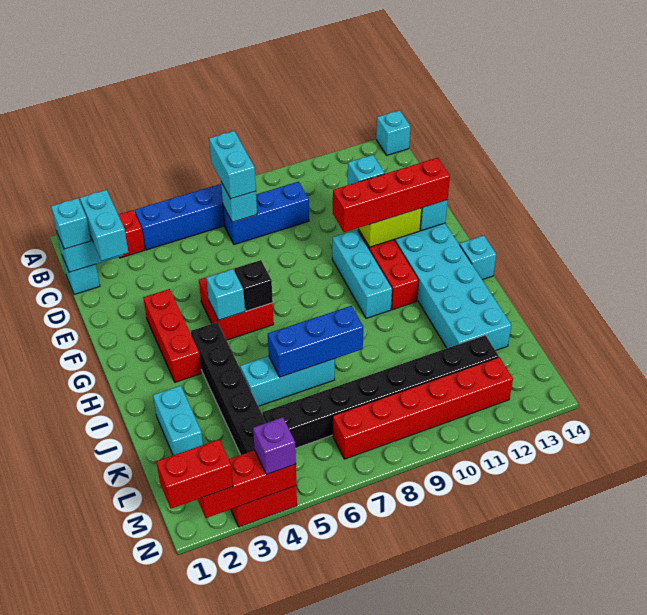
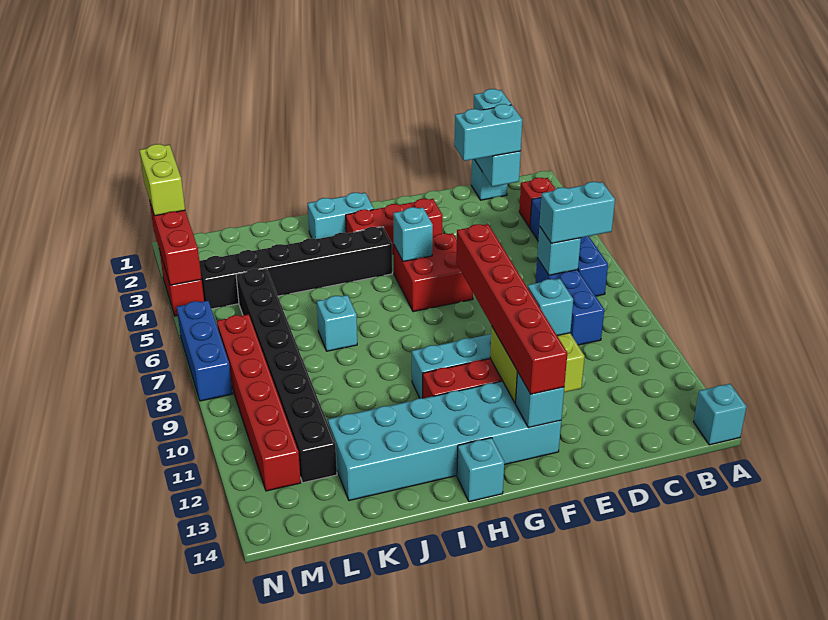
red brick F10:F13 level 3 -> red brick F8:F13 level 3
black brick G6 level 2 -> none
cyan brick J2:K2 level 1 -> cyan brick H2:I2 level 1
cyan brick J5:J7 level 1 -> cyan brick J7 level 1
blue brick J6:J8 level 2 -> blue brick N6:N8 level 1
red brick N1:N2 level 3 -> lime brick N1:N2 level 3
purple brick N4 level 3 -> none

